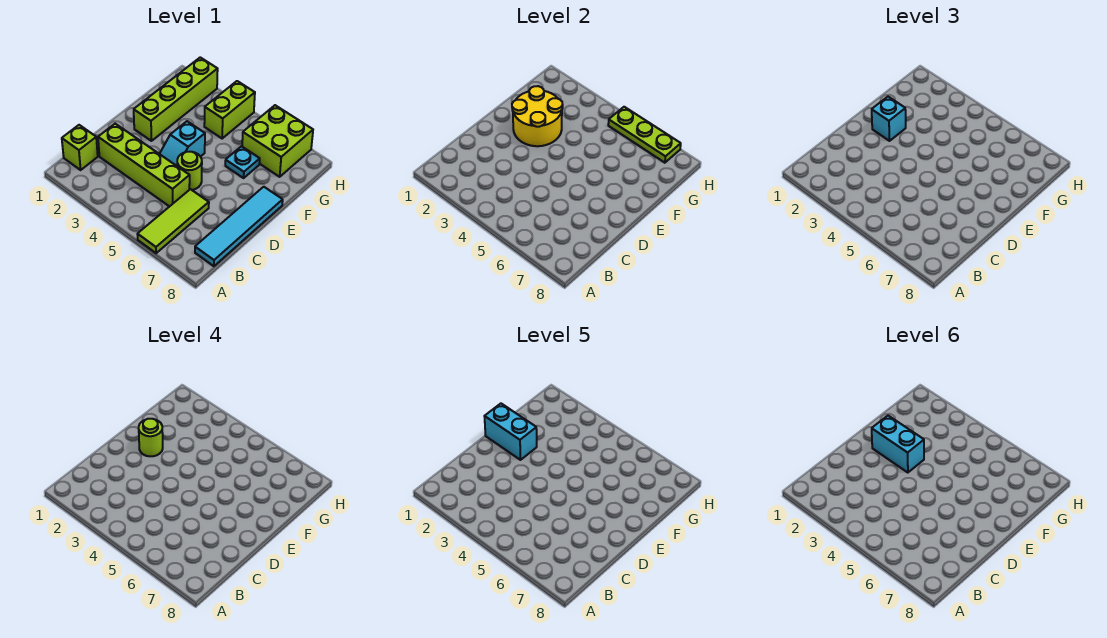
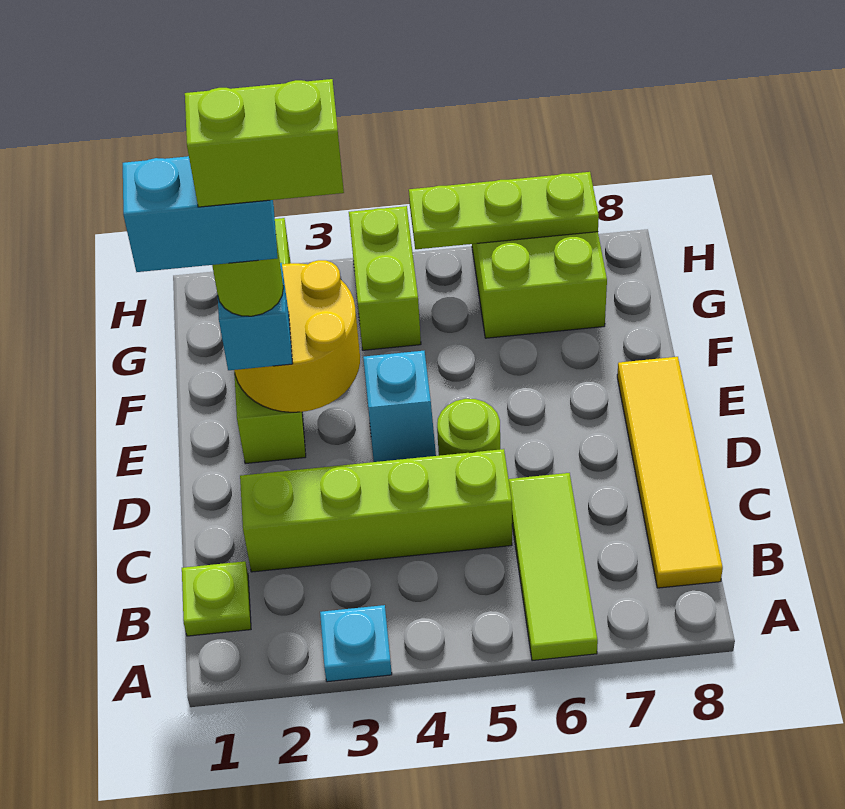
lime brick B1 level 1 -> lime plate B1 level 1
cyan tile B8:E8 level 1 -> yellow tile B8:E8 level 1
cyan brick E2:E3 level 6 -> lime brick E2:E3 level 6
cyan plate F6 level 1 -> cyan plate A3 level 1

